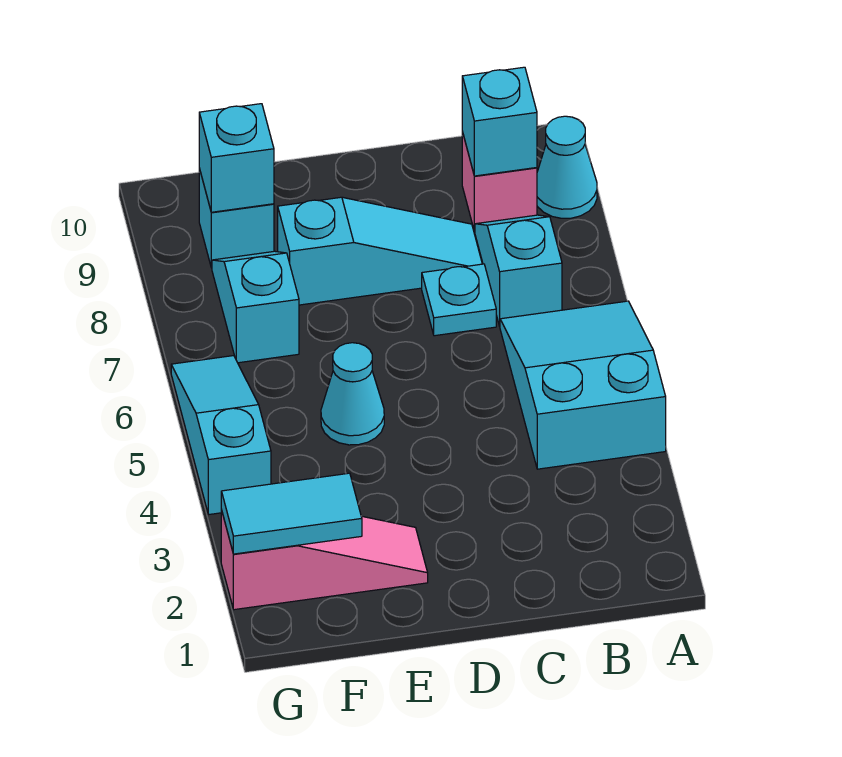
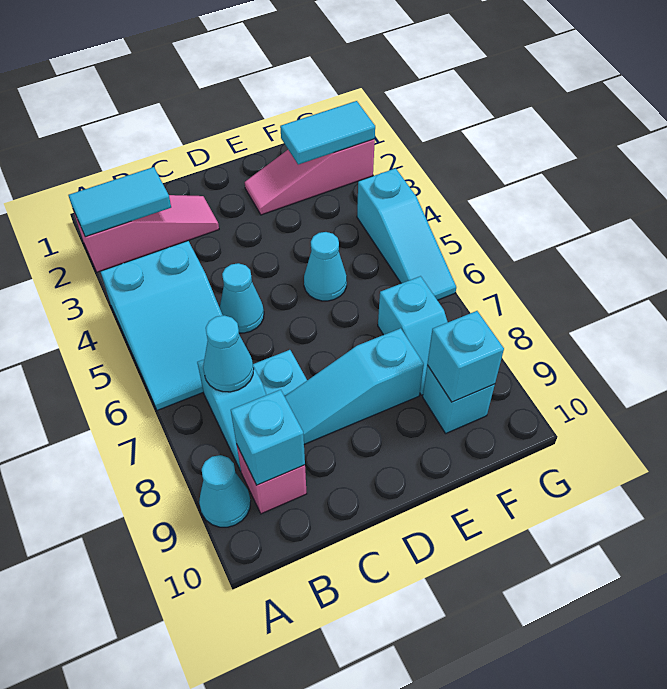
none -> pink slope A2:C2 level 1 top A
none -> cyan tile A2:B2 level 2
none -> cyan cone B7 level 2
none -> cyan cone C5 level 1

